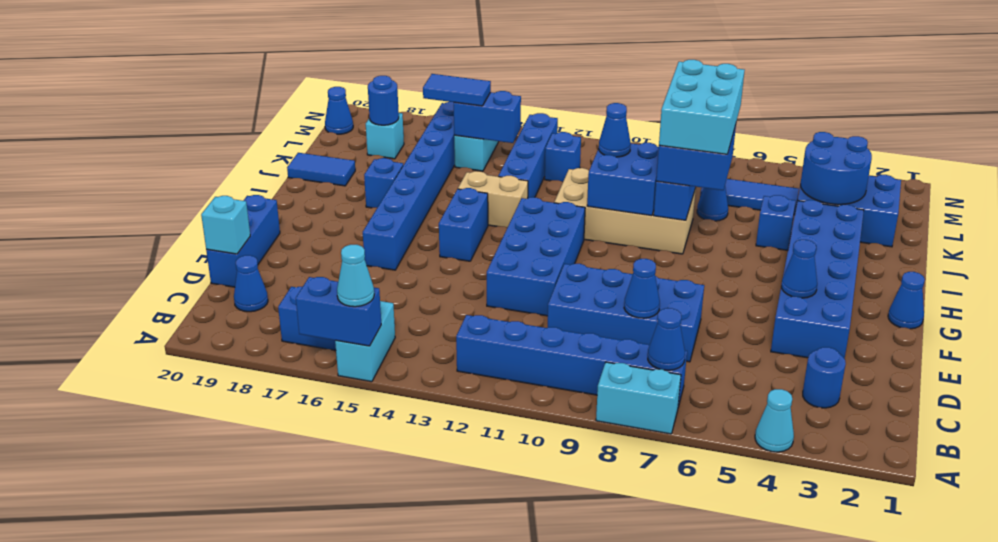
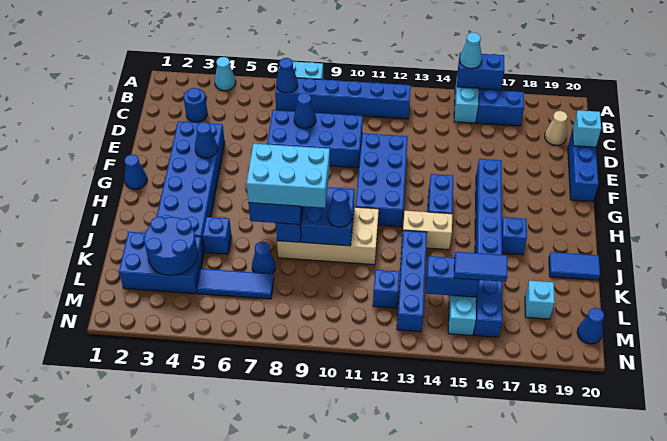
blue cone C19 level 1 -> tan cone C19 level 1
cyan brick I7:K8 level 4 -> cyan brick I7:J9 level 4
blue round brick L18 level 2 -> none

